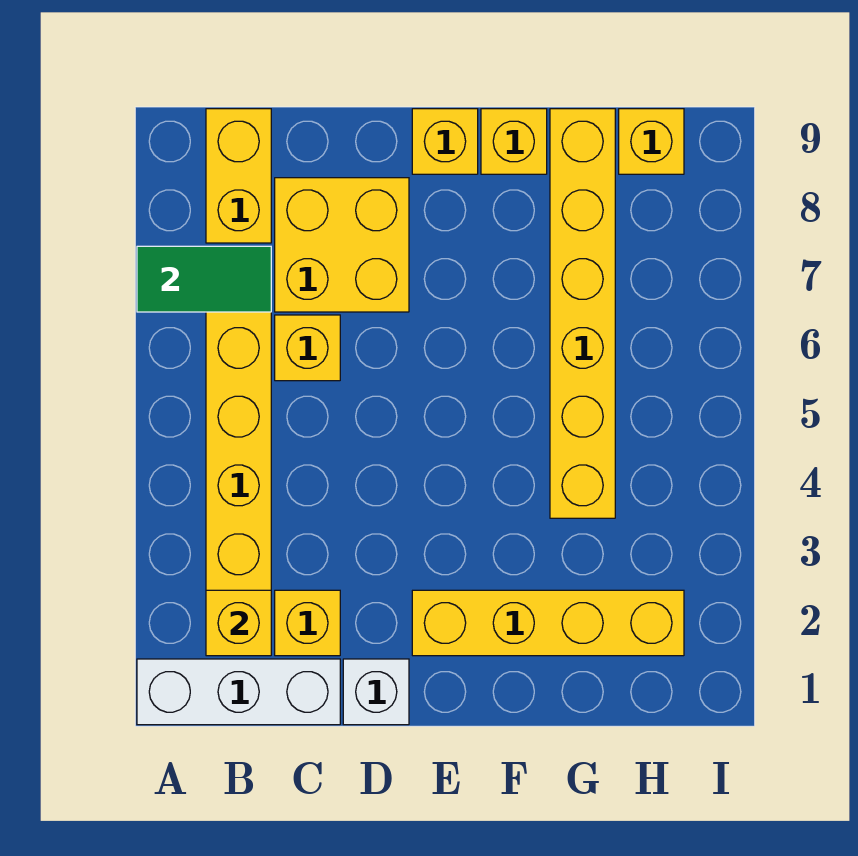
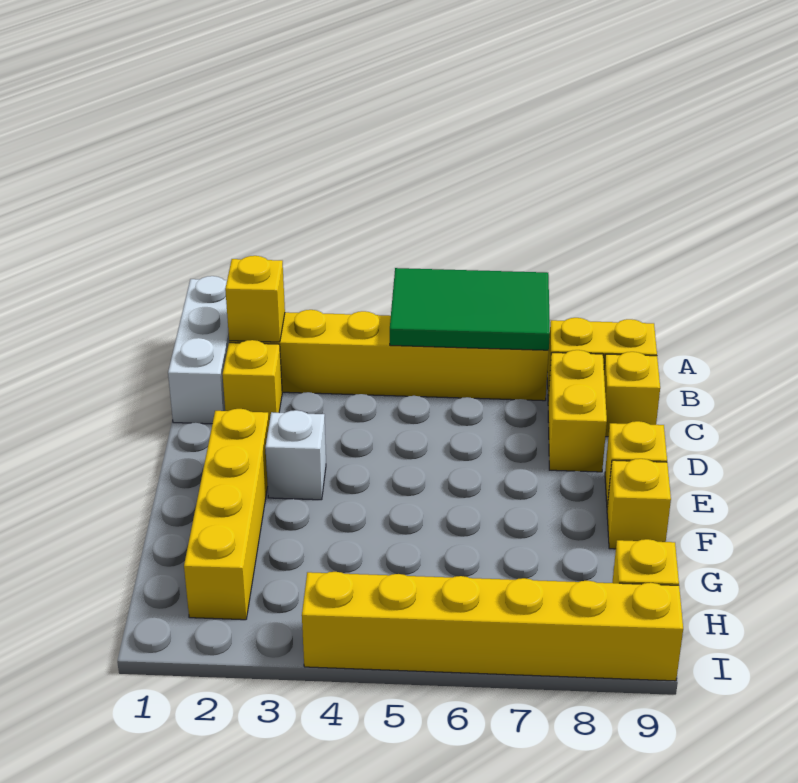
green tile A7:B7 level 2 -> green tile A5:B7 level 2
yellow brick C6 level 1 -> yellow brick C9 level 1
yellow brick C7:D8 level 1 -> yellow brick C8:D8 level 1
white brick D1 level 1 -> white brick E3 level 1
yellow brick G4:G9 level 1 -> yellow brick I4:I9 level 1

